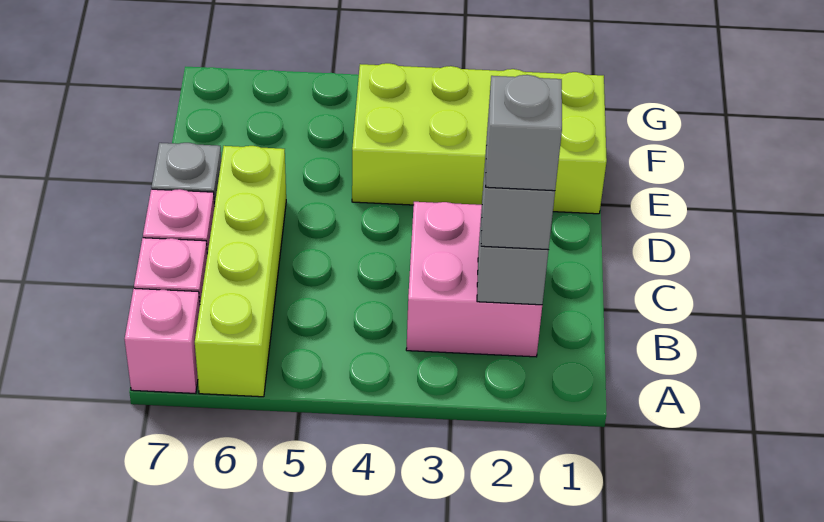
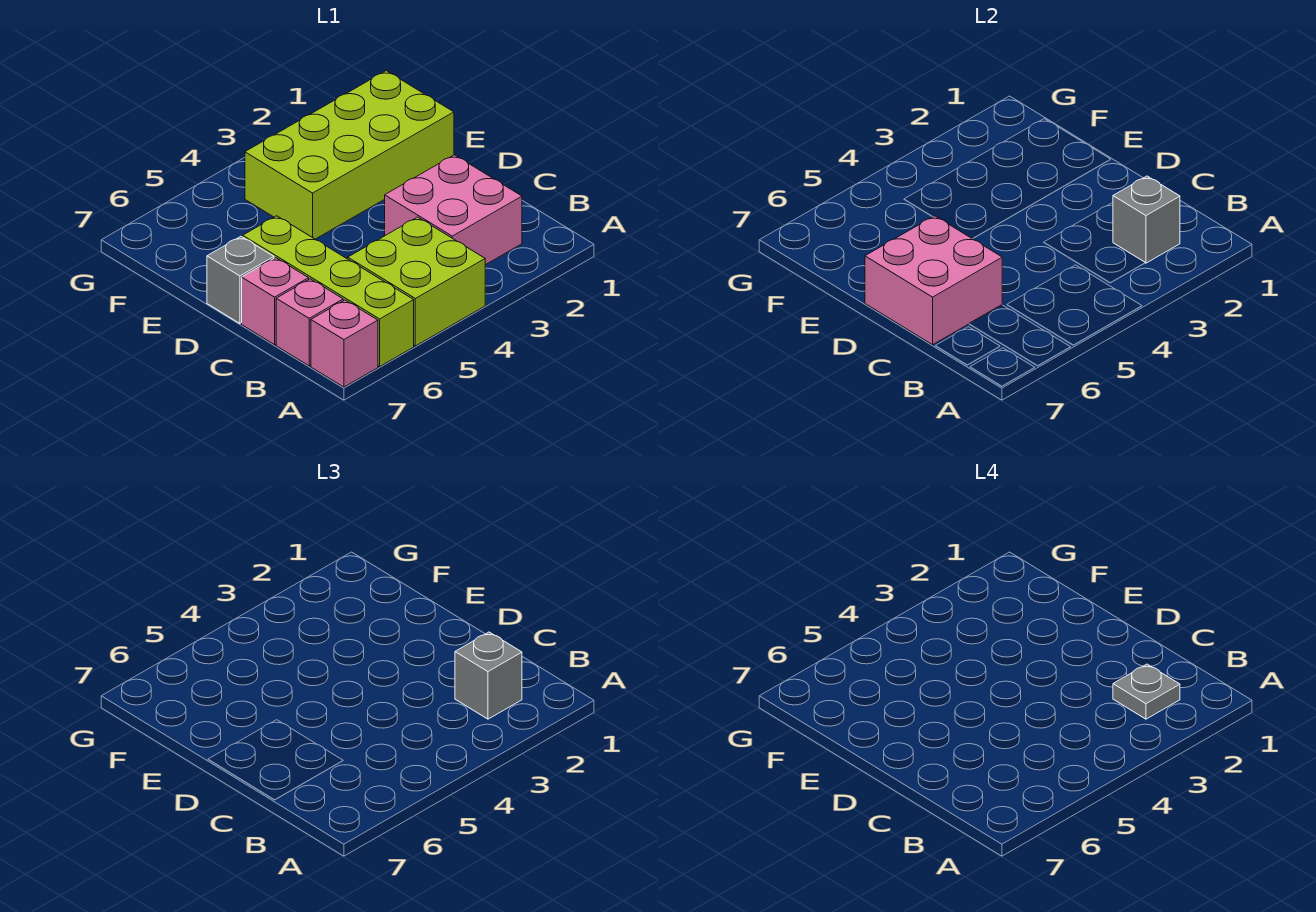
none -> lime brick A4:B5 level 1
grey brick B2 level 4 -> grey plate B2 level 4
none -> pink brick C6:D7 level 2

